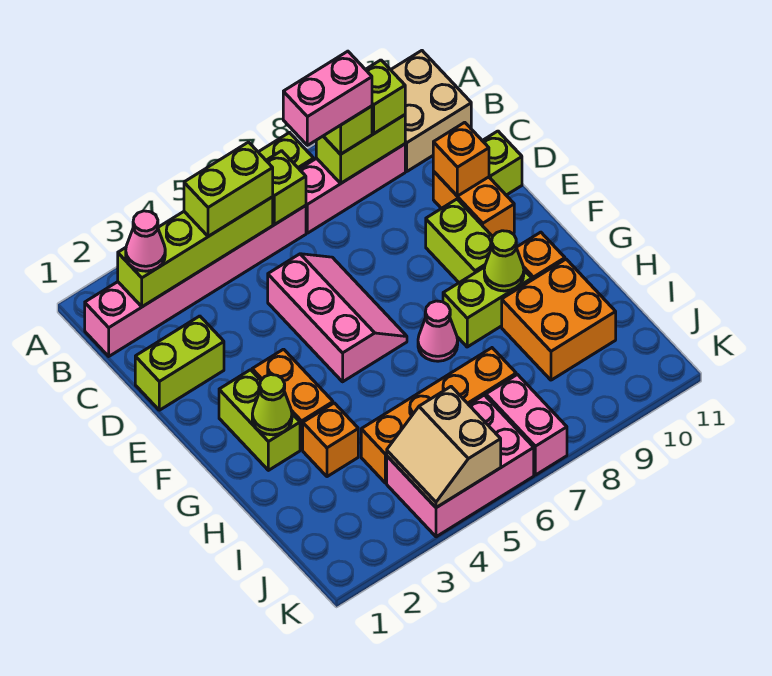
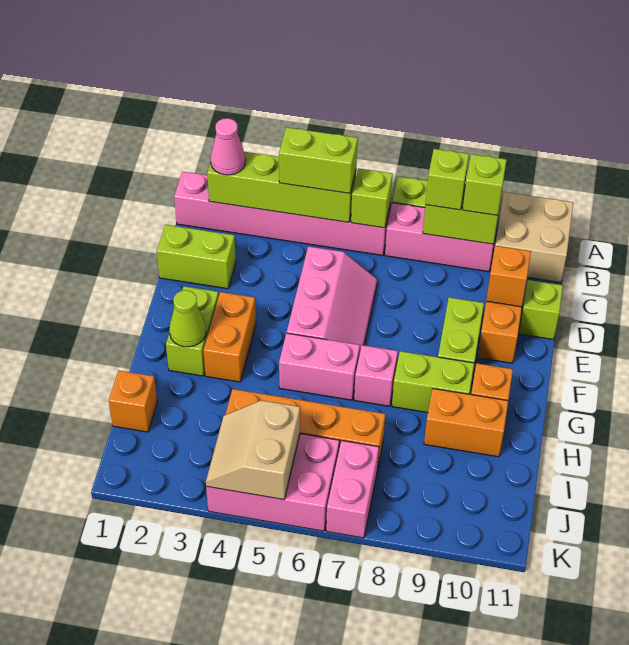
pink brick B7:B8 level 4 -> pink brick G5:G6 level 1
pink cone G7 level 1 -> pink brick G7 level 1
lime cone G9 level 2 -> none
orange brick H3 level 1 -> orange brick I1 level 1
orange brick H9:I10 level 1 -> orange brick H9:H10 level 1

